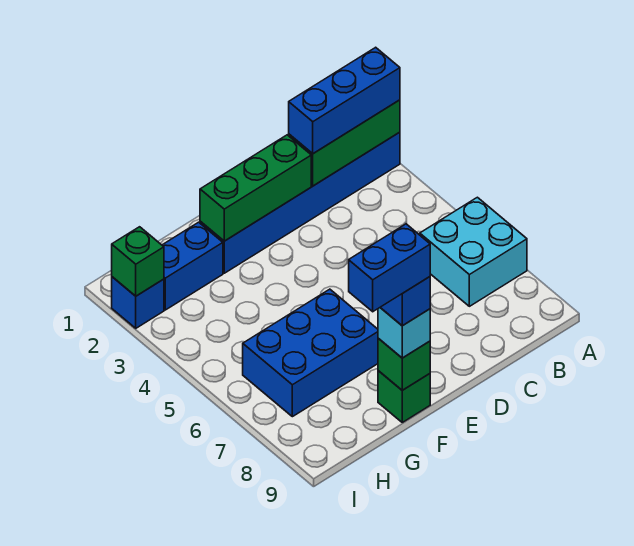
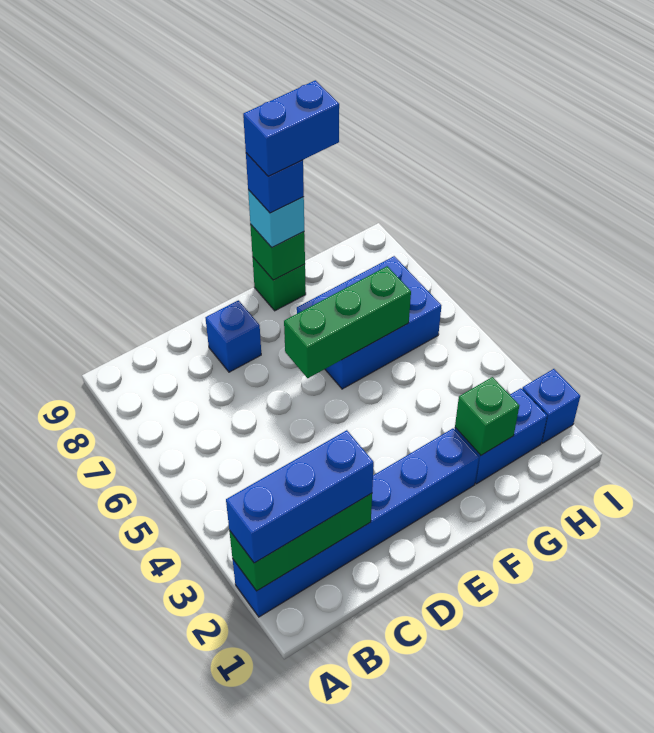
cyan brick A6:B7 level 1 -> none
green brick D2:F2 level 2 -> green brick E6:G6 level 2
none -> blue brick D8 level 1
green brick I2 level 2 -> green brick G2 level 2

